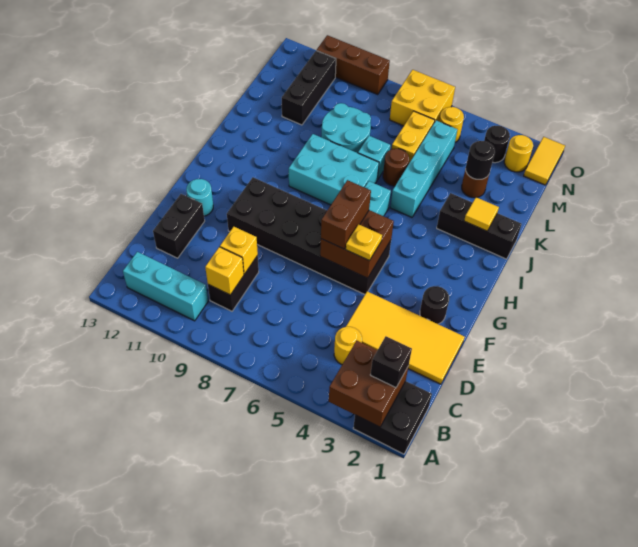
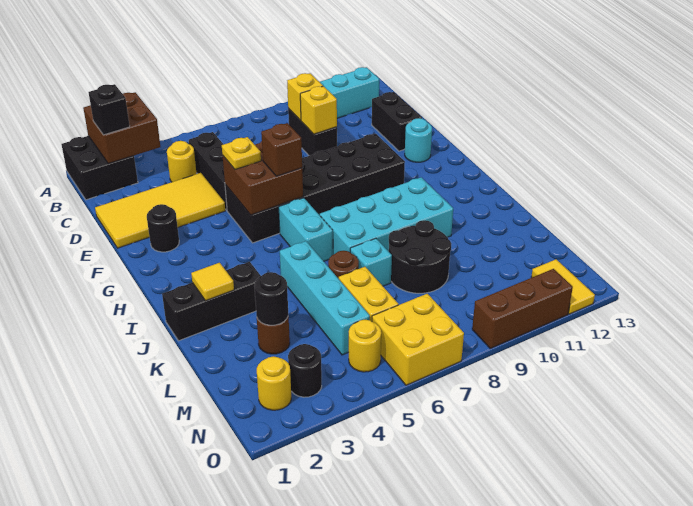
brown brick F6:G6 level 3 -> brown brick G6 level 3
cyan brick I7:J9 level 1 -> cyan brick I7:J10 level 1
cyan round brick K8:L9 level 1 -> black round brick K8:L9 level 1
black brick L11:N11 level 1 -> black brick C5:E5 level 1
yellow tile N1:O1 level 1 -> yellow tile N12:O12 level 1

